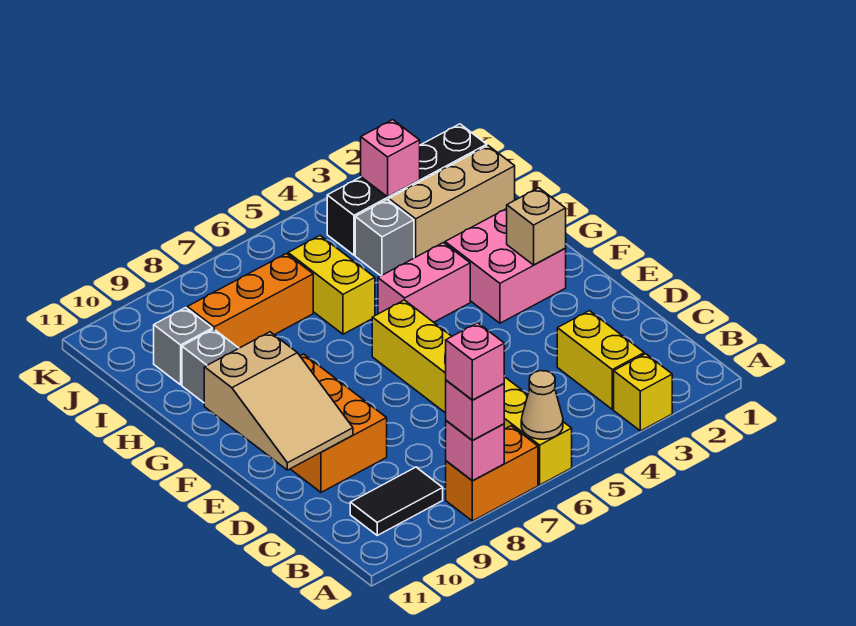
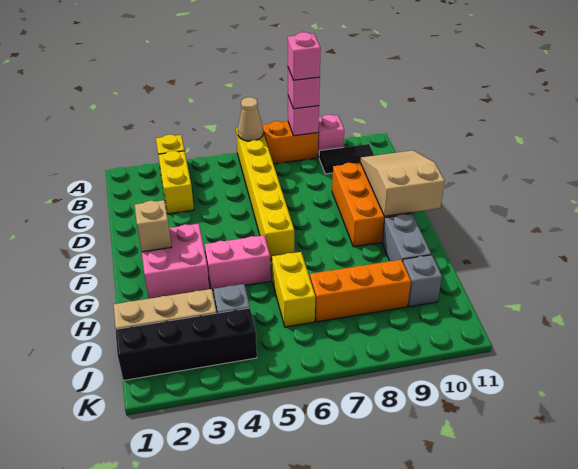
pink brick J3 level 2 -> pink brick A9 level 1

